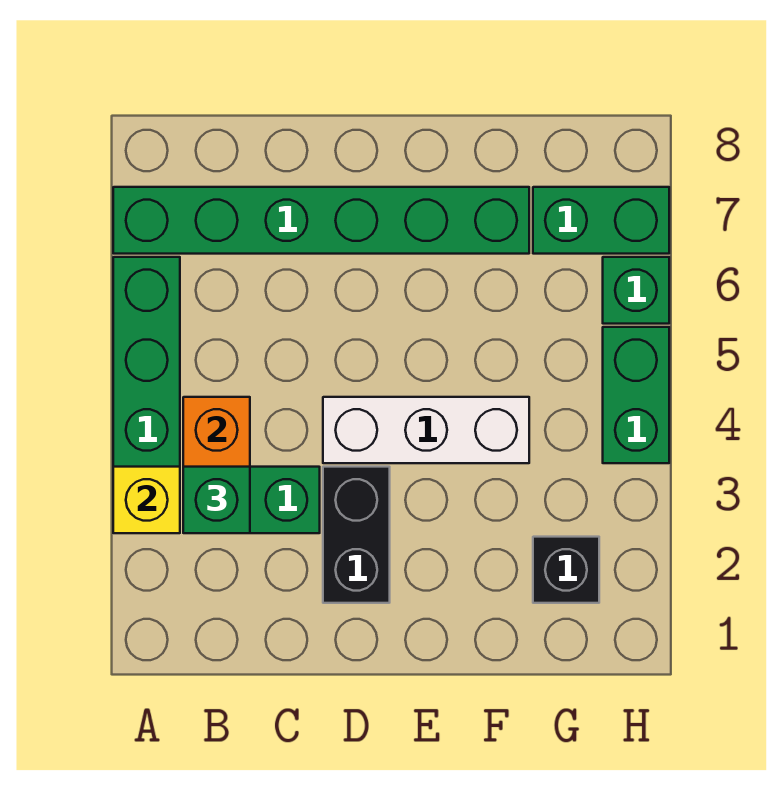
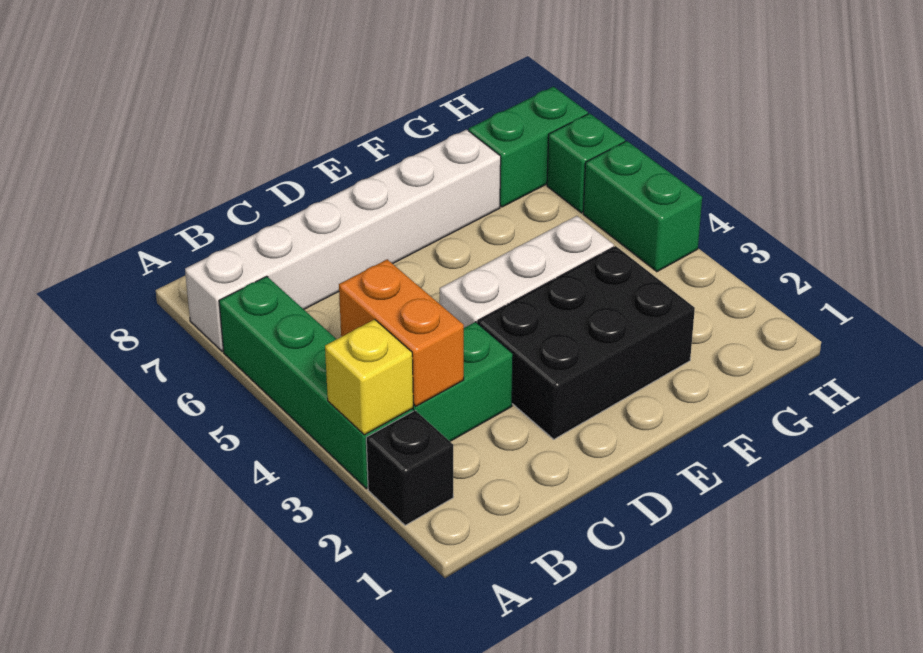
green brick A7:F7 level 1 -> white brick A7:F7 level 1
green brick B3 level 3 -> none
black brick D2:D3 level 1 -> black brick D2:F3 level 1
black brick G2 level 1 -> black brick A2 level 1

